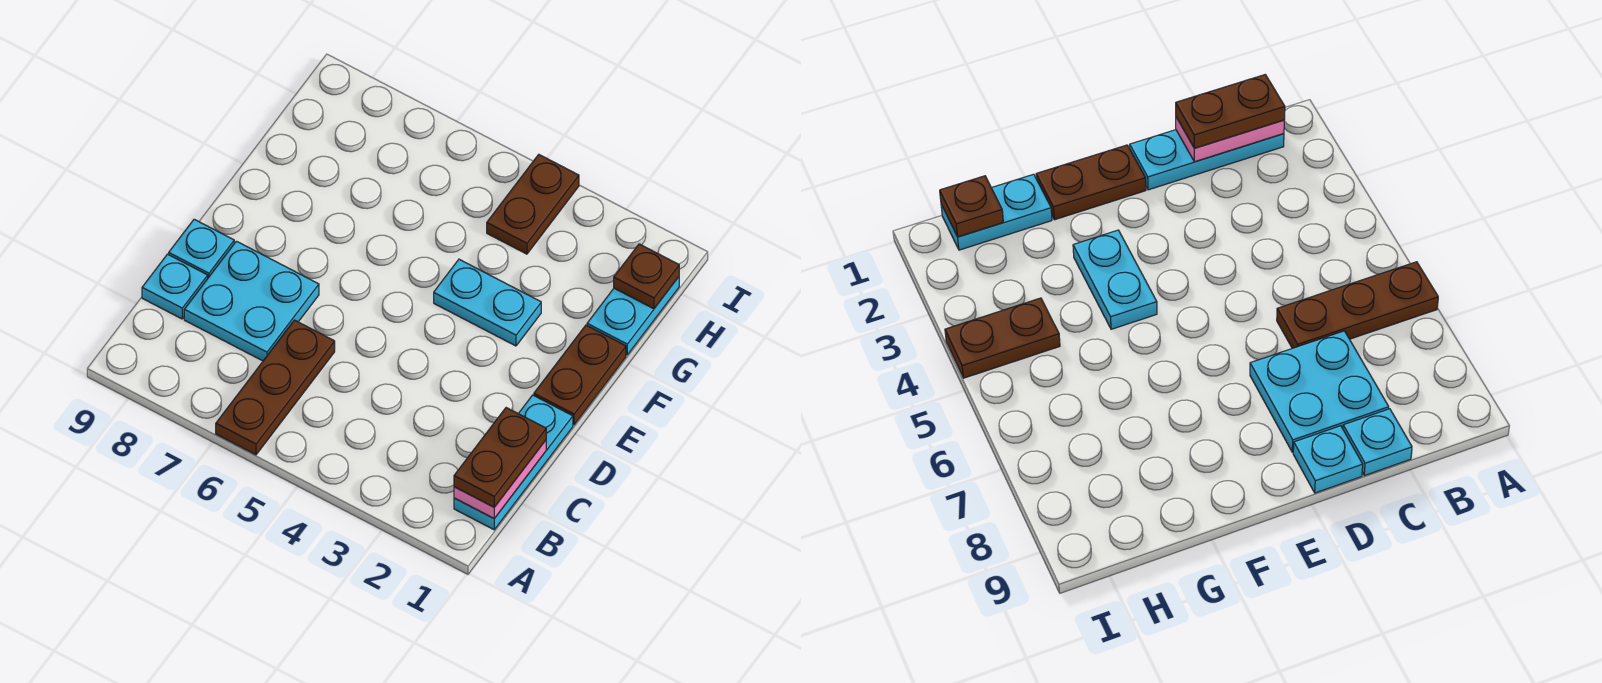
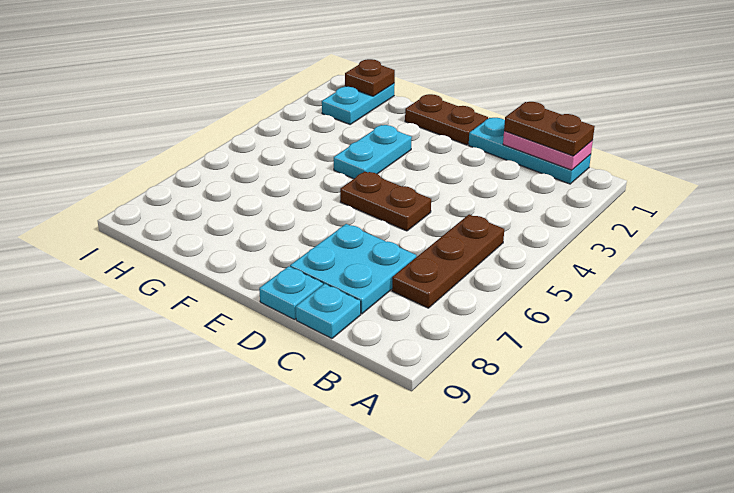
brown plate A6:C6 level 1 -> brown plate B5:B7 level 1
cyan plate G1:H1 level 1 -> cyan plate H1:H2 level 1
brown plate H4:I4 level 1 -> brown plate D5:E5 level 1

